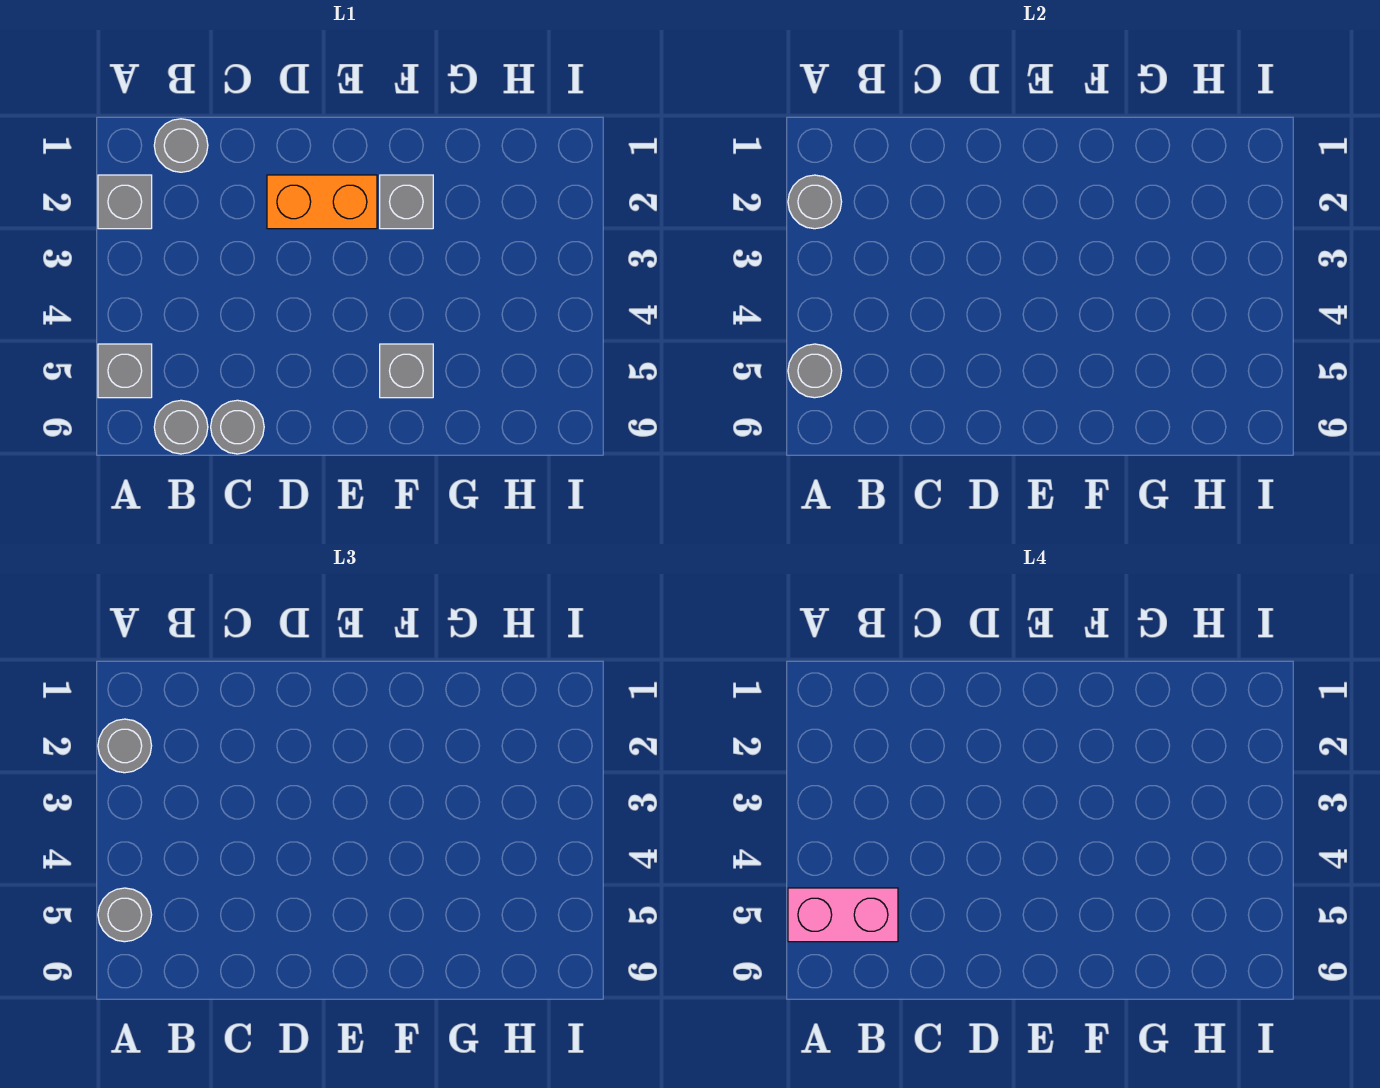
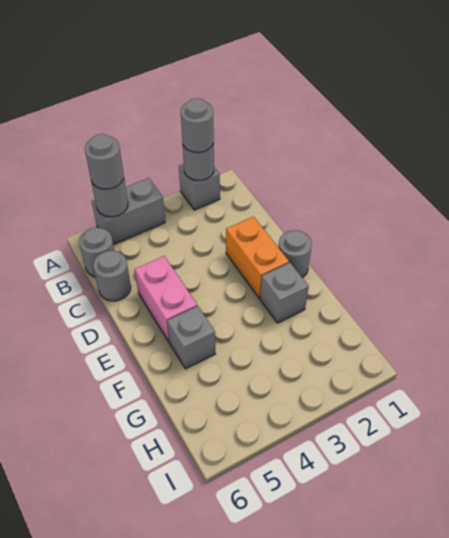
grey brick A5 level 1 -> grey brick A4:A5 level 1
pink brick A5:B5 level 4 -> pink brick D5:E5 level 1
grey round brick B1 level 1 -> grey round brick E1 level 1

